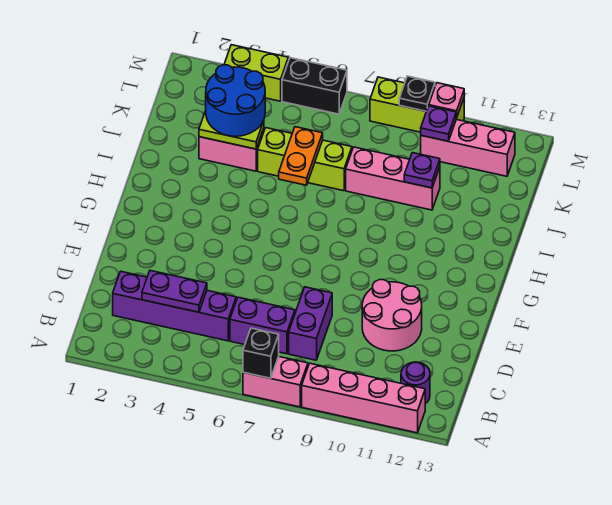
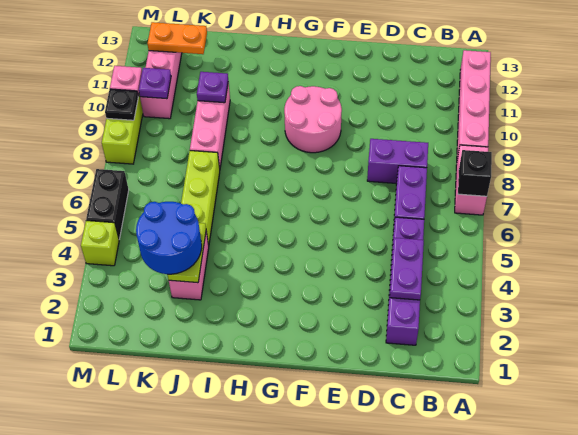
purple round brick B12 level 1 -> none
pink round brick D10:E11 level 1 -> pink round brick F9:G10 level 1
orange plate I6:J6 level 2 -> orange plate K12:L12 level 2
lime brick M3:M4 level 1 -> lime brick M4 level 1

